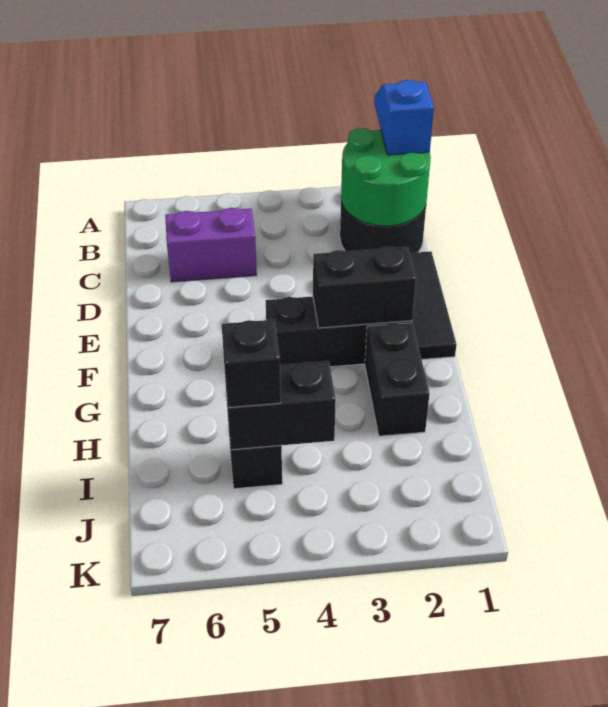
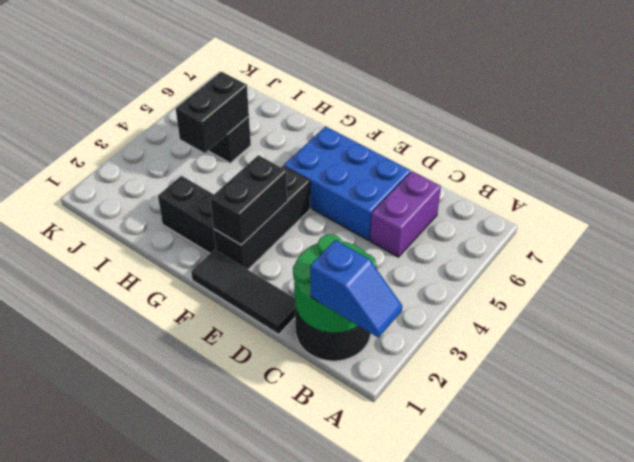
none -> blue brick D5:F6 level 1
black brick I5 level 3 -> none

